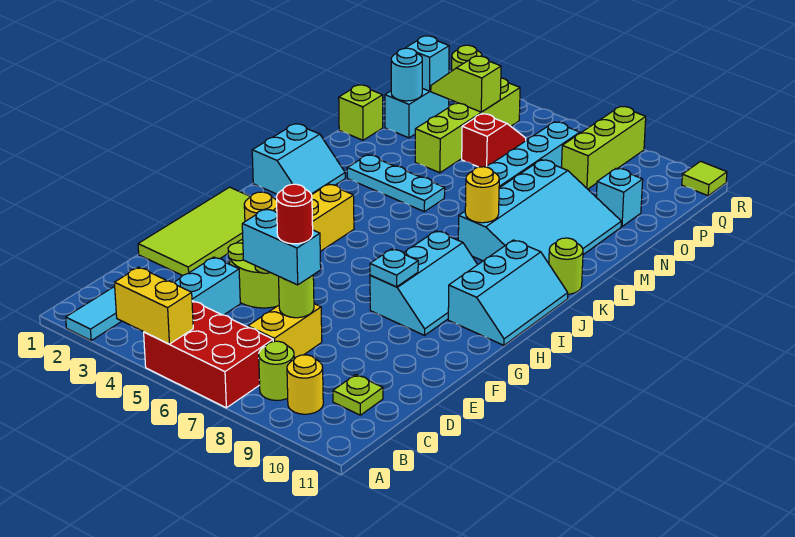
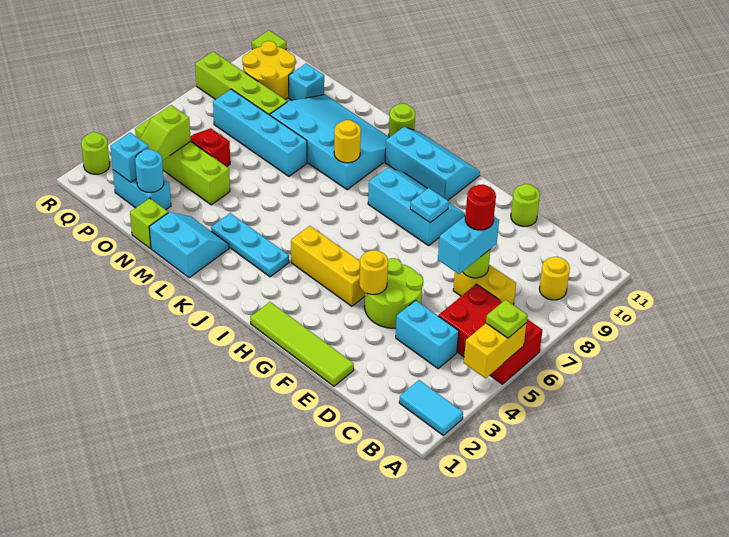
red brick A5:B7 level 1 -> red brick A5:C6 level 1
lime round brick B8 level 1 -> lime round brick E11 level 1
lime plate C10 level 1 -> lime plate A5 level 3
lime tile E1:H2 level 1 -> lime tile E1:H1 level 1
cyan slope J1:K2 level 1 top 1 -> cyan slope L1:M2 level 1 top 1
cyan plate L3:L5 level 1 -> cyan plate J3:L3 level 1
lime brick P8:R8 level 1 -> lime brick O8:R8 level 1
none -> yellow round brick P9:Q10 level 1

